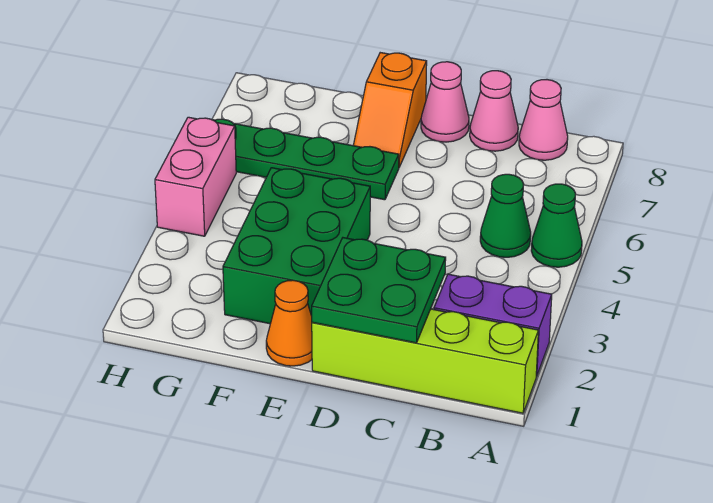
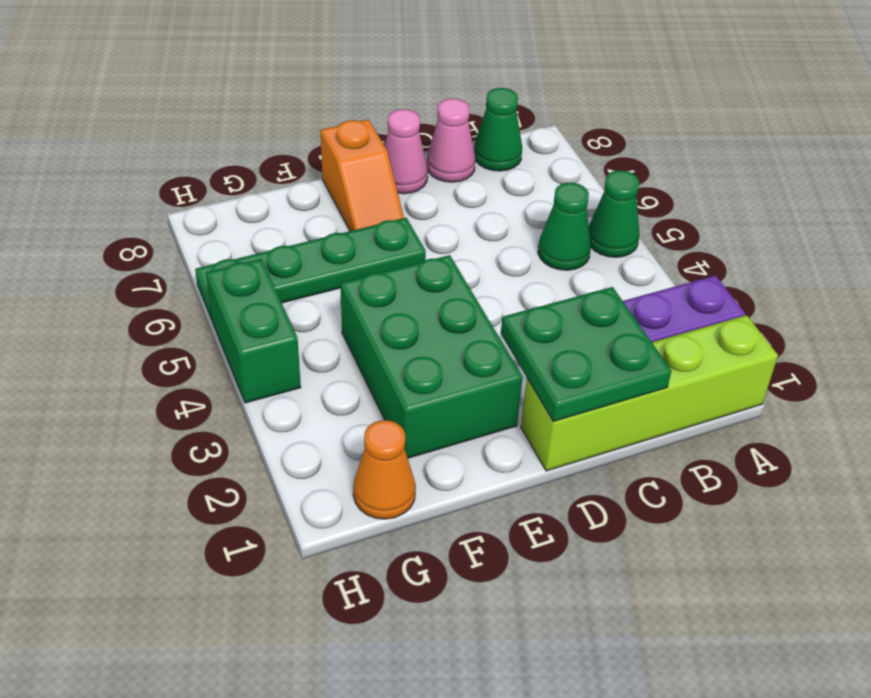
pink cone B8 level 1 -> green cone B8 level 1
orange cone E1 level 1 -> orange cone G1 level 1
pink brick H4:H5 level 1 -> green brick H4:H5 level 1

